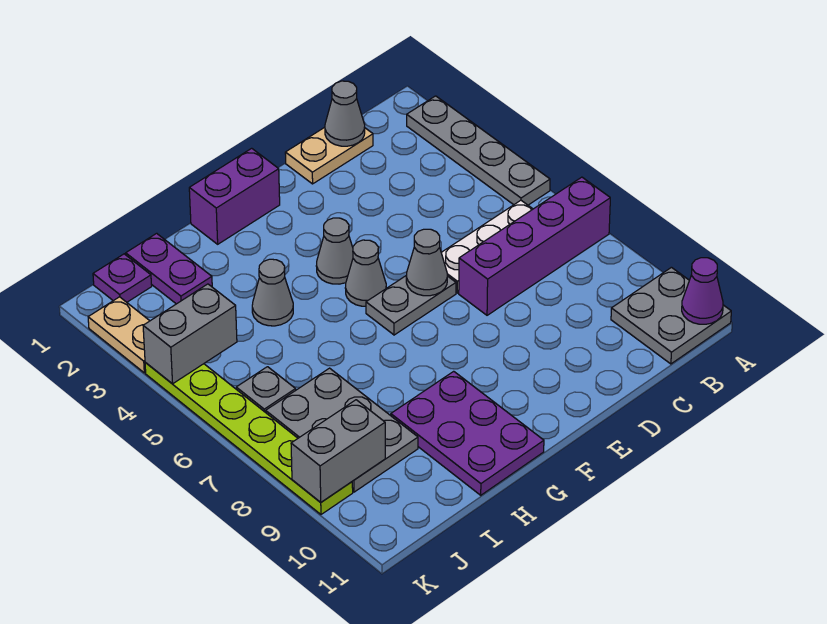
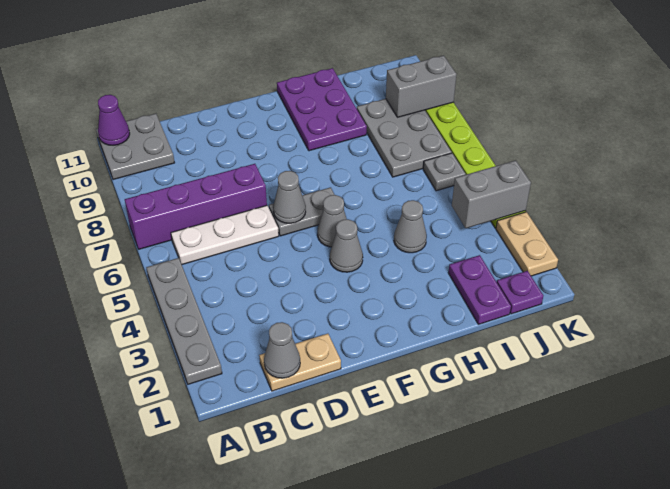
purple brick F1:G1 level 1 -> none

